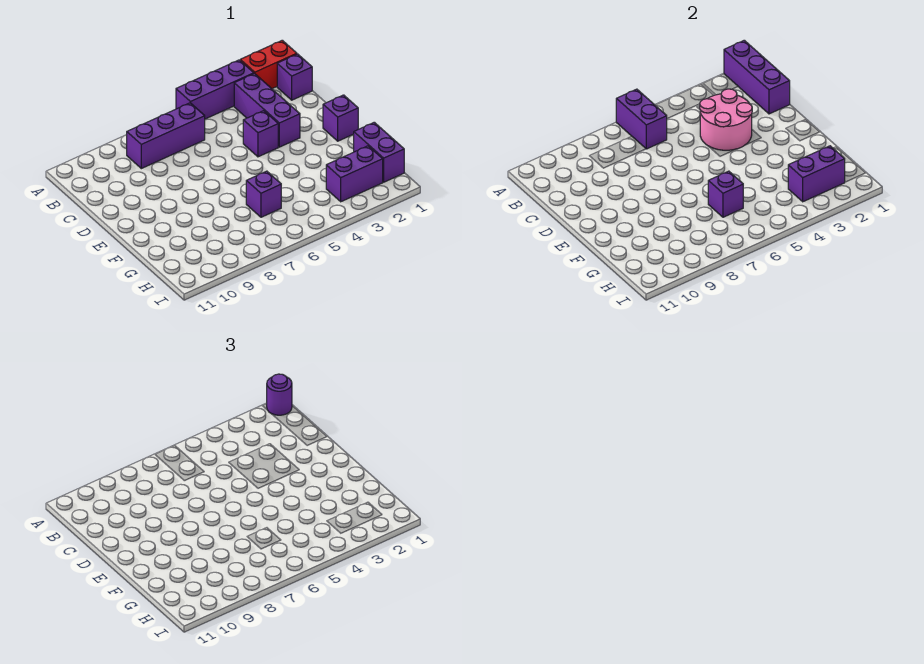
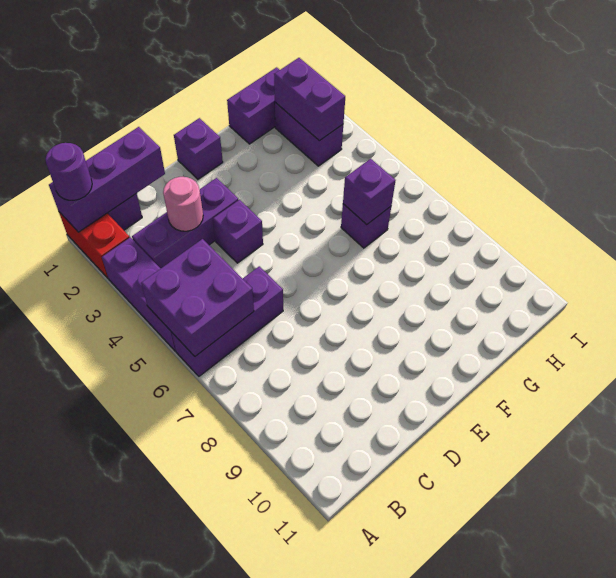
purple brick A6:B6 level 2 -> purple brick A5:B6 level 2
purple brick B6:B8 level 1 -> purple brick A6:C6 level 1
pink round brick C3:D4 level 2 -> pink round brick C3 level 2

